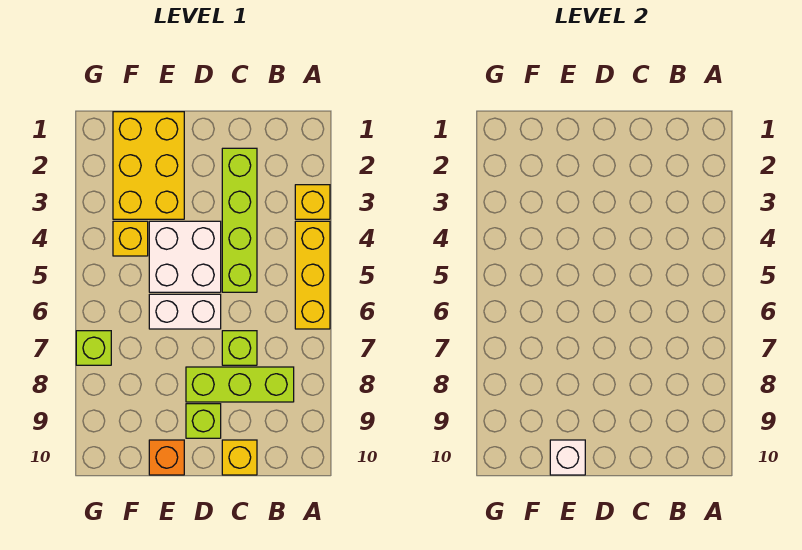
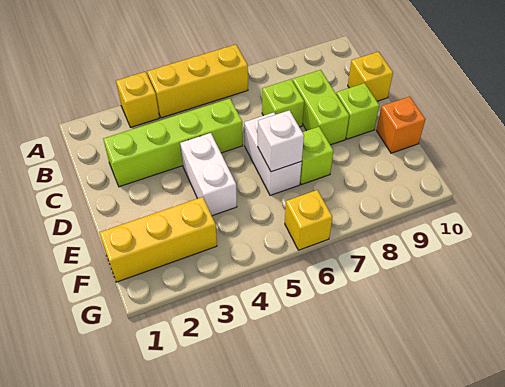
lime brick B8:D8 level 1 -> lime brick C8:D8 level 1
white brick D4:E5 level 1 -> white brick D4:E4 level 1
yellow brick E1:F3 level 1 -> yellow brick F1:F3 level 1
white brick E10 level 2 -> white brick E6 level 2
yellow brick F4 level 1 -> yellow brick G6 level 1
lime brick G7 level 1 -> lime brick E7 level 1

